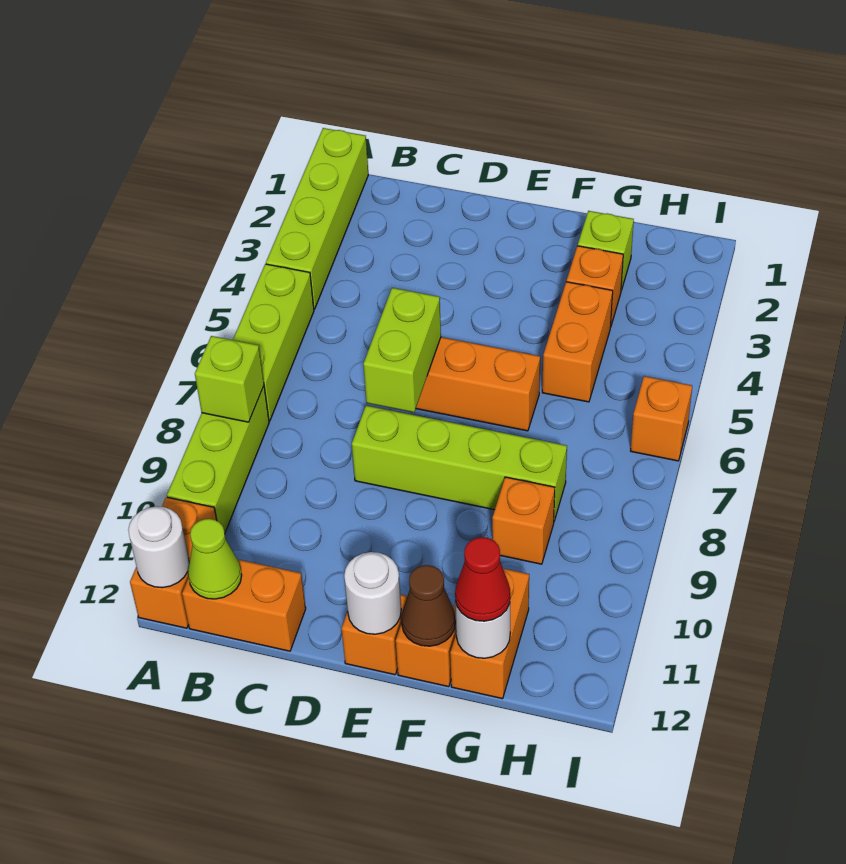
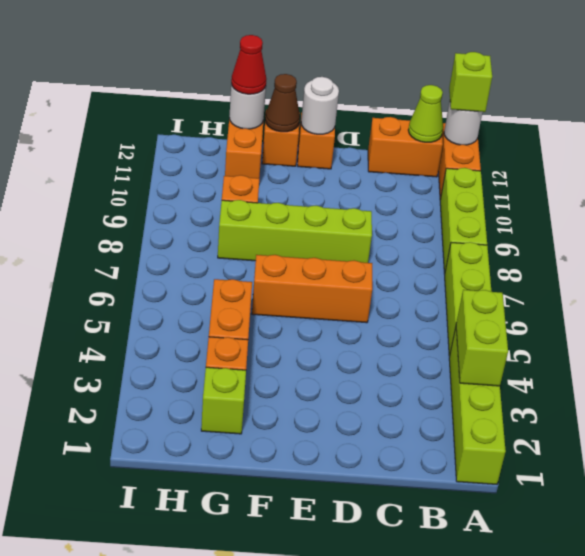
lime brick A8 level 2 -> lime brick A12 level 3
lime brick D6:D7 level 2 -> lime brick A3:A4 level 2
orange brick I6 level 1 -> none

